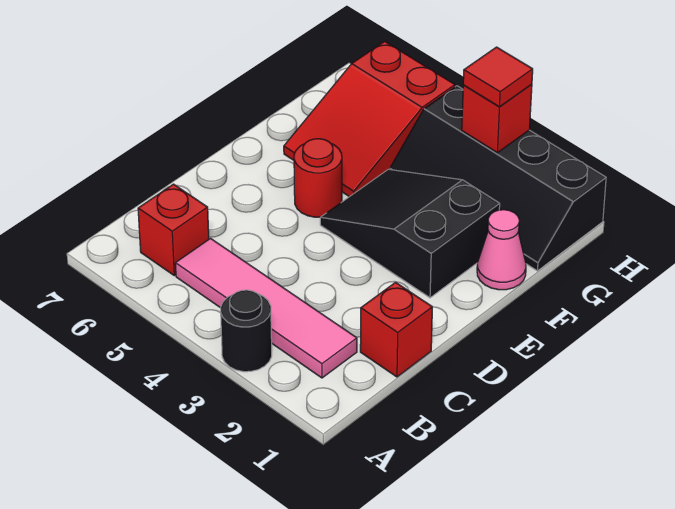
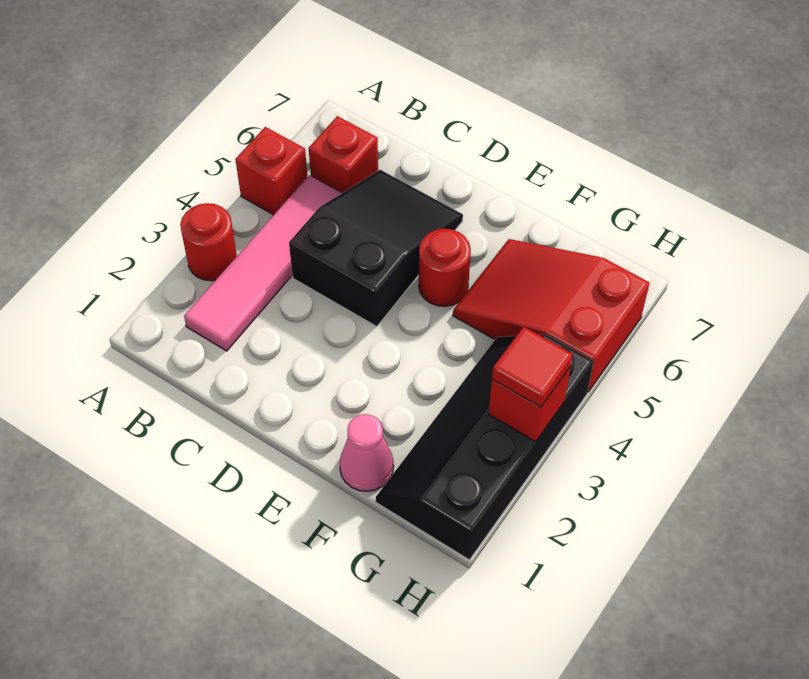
black round brick A3 level 1 -> red round brick A3 level 1
red brick C1 level 1 -> red brick A5 level 1
black slope E2:F4 level 1 top 2 -> black slope C4:D6 level 1 top 4

